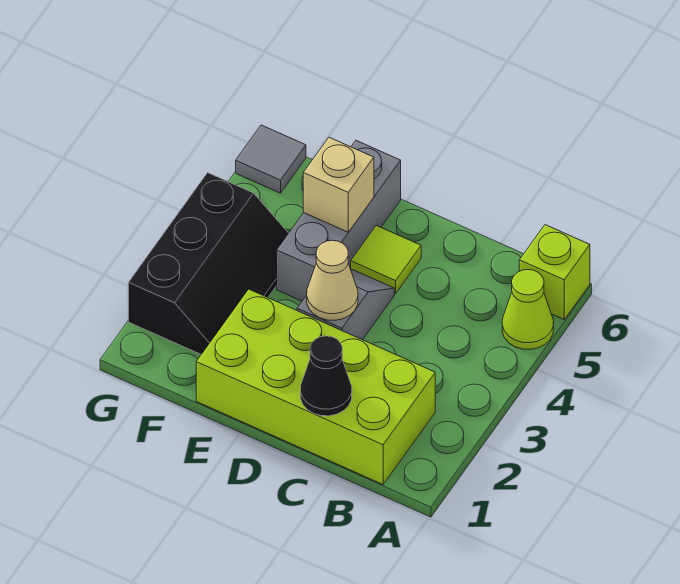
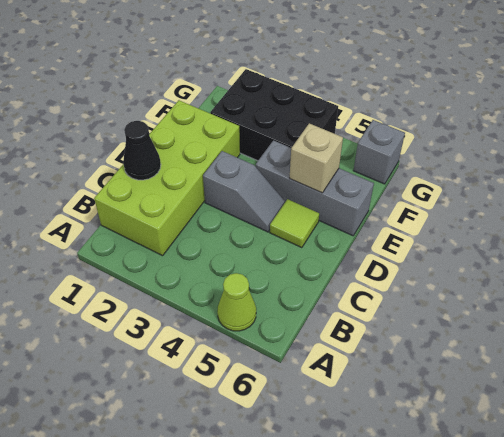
lime brick A6 level 1 -> none
tan cone D3 level 2 -> none
black slope F2:G4 level 1 top G -> black brick F2:G4 level 1
grey tile G6 level 1 -> grey brick G6 level 1

